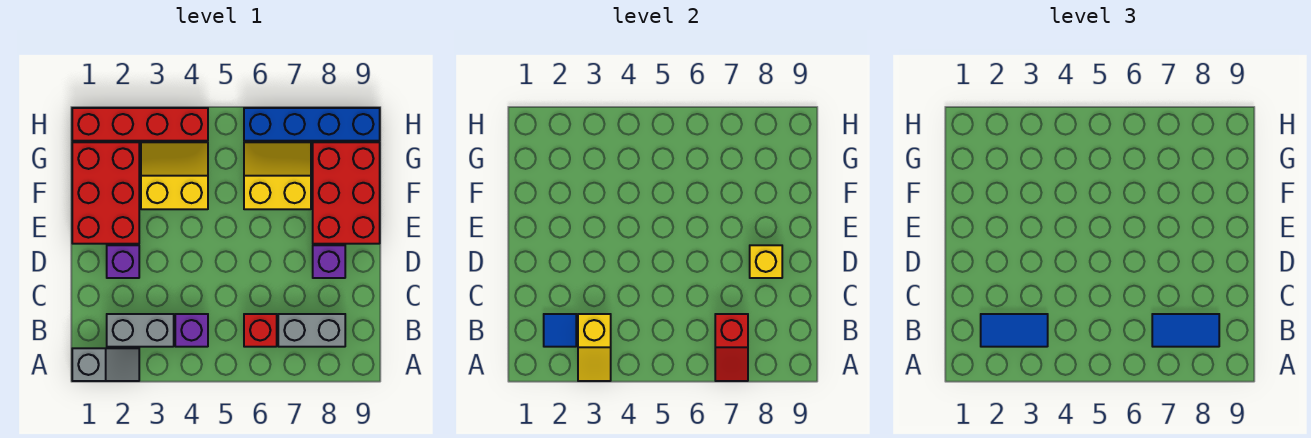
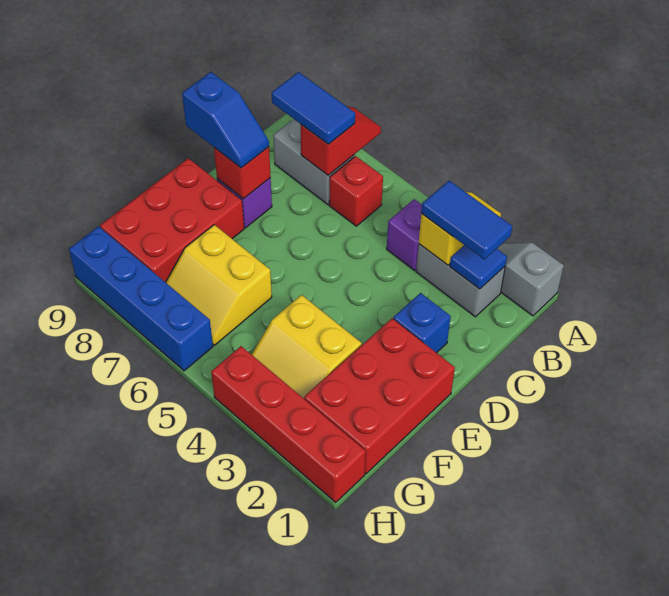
purple brick D2 level 1 -> blue brick D2 level 1
yellow brick D8 level 2 -> red brick D8 level 2
none -> blue slope D8:D9 level 3 top 9

